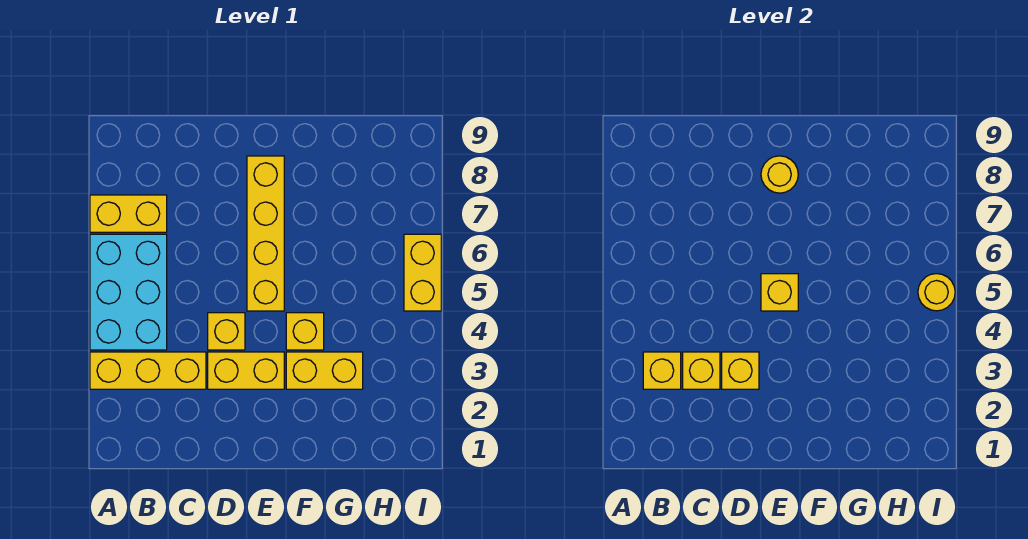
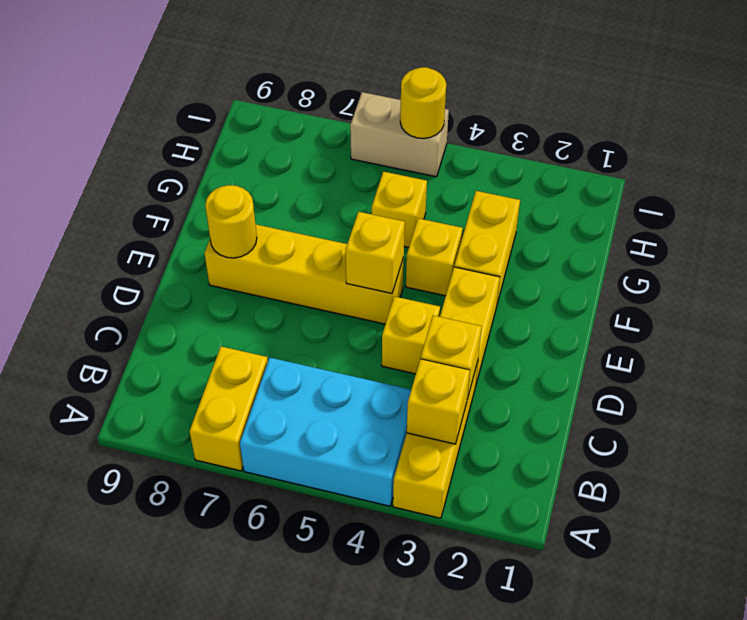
yellow brick D3 level 2 -> yellow brick G5 level 1
yellow brick I5:I6 level 1 -> tan brick I5:I6 level 1

